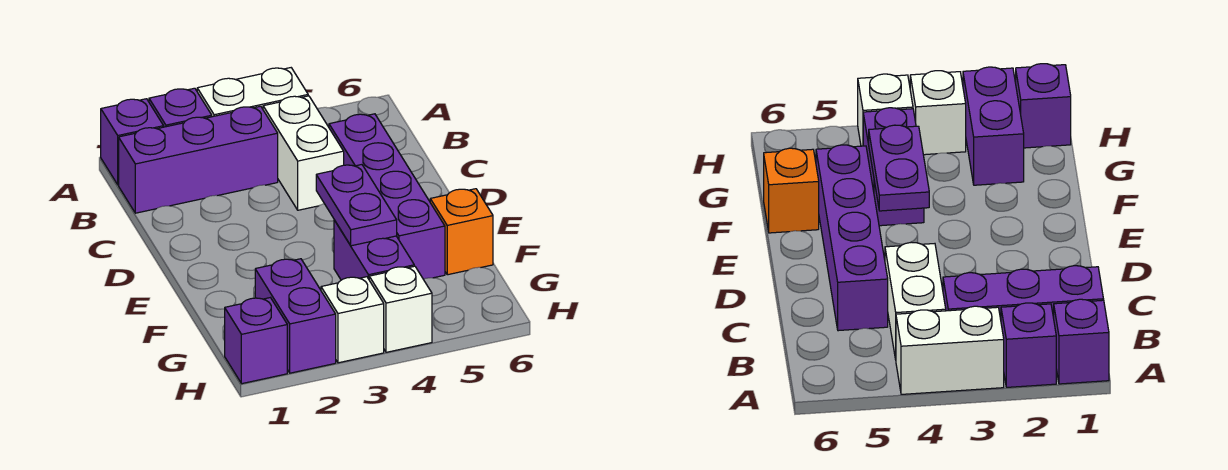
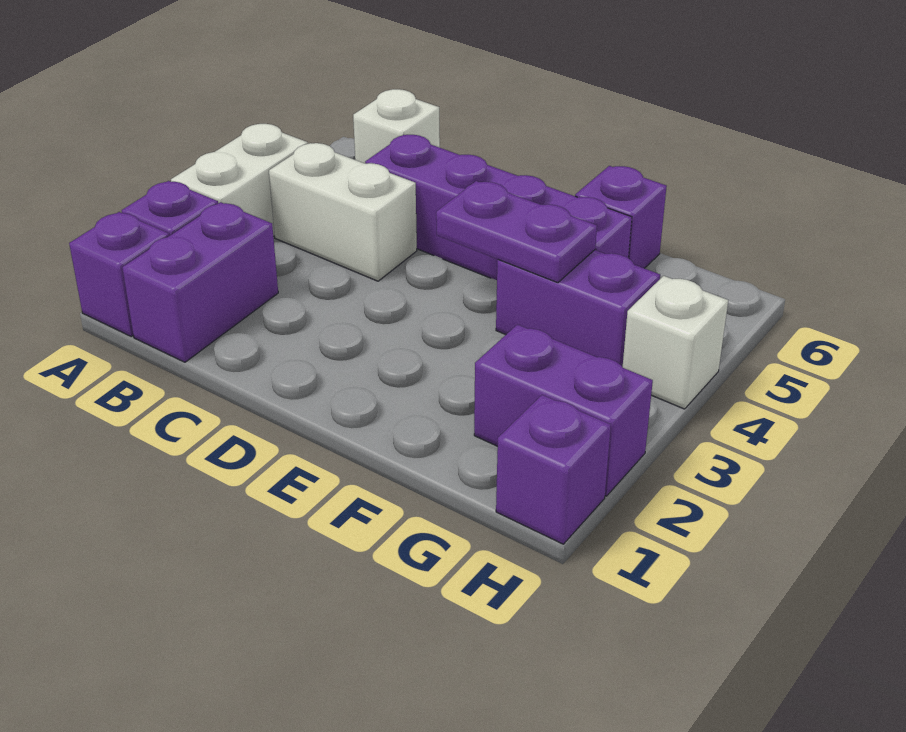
purple brick B1:B3 level 1 -> purple brick B1:B2 level 1
orange brick F6 level 1 -> purple brick F6 level 1
white brick H3 level 1 -> white brick B6 level 1

